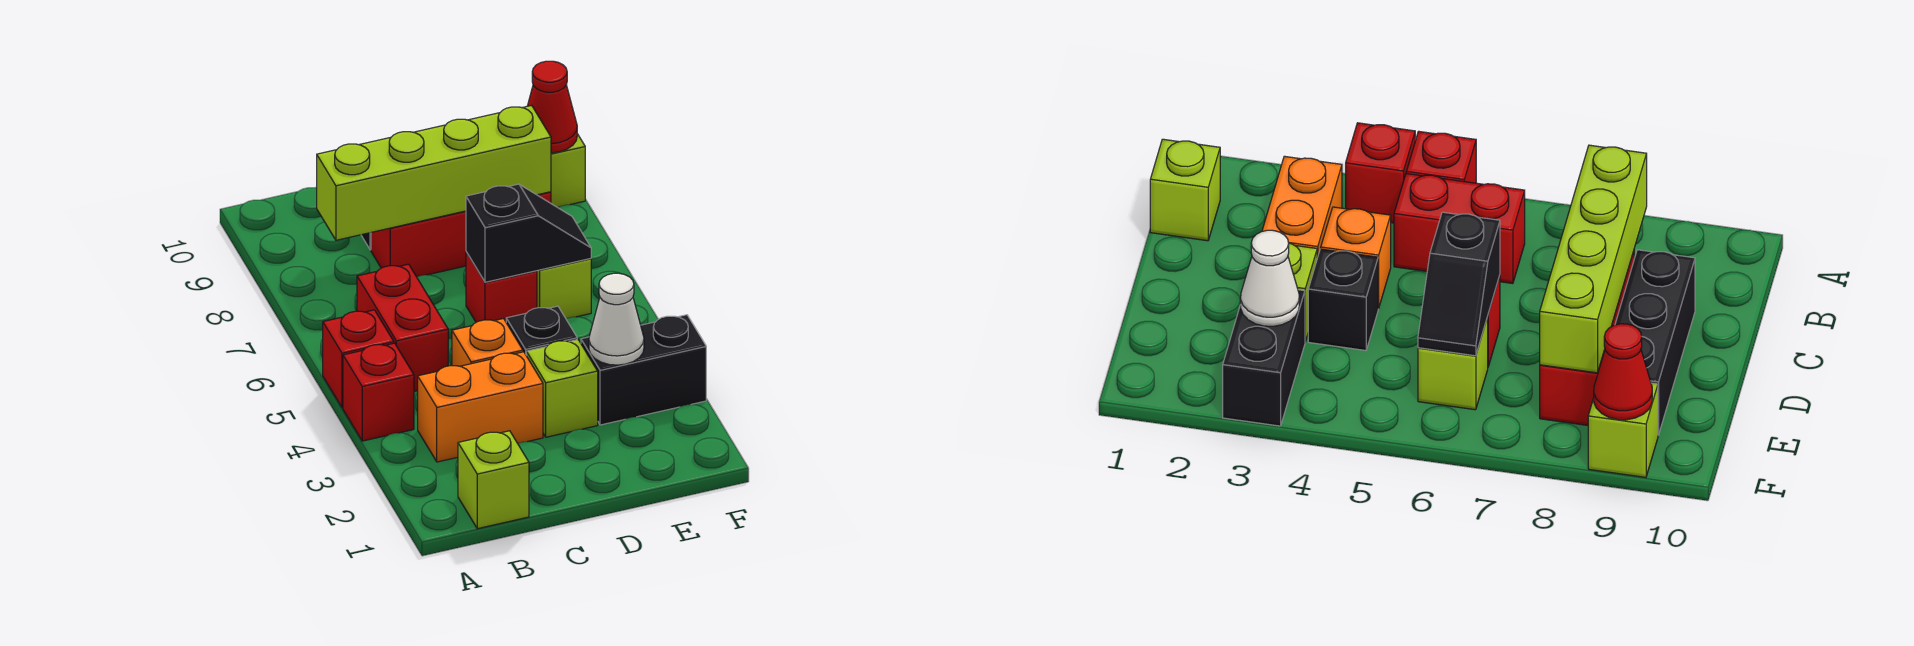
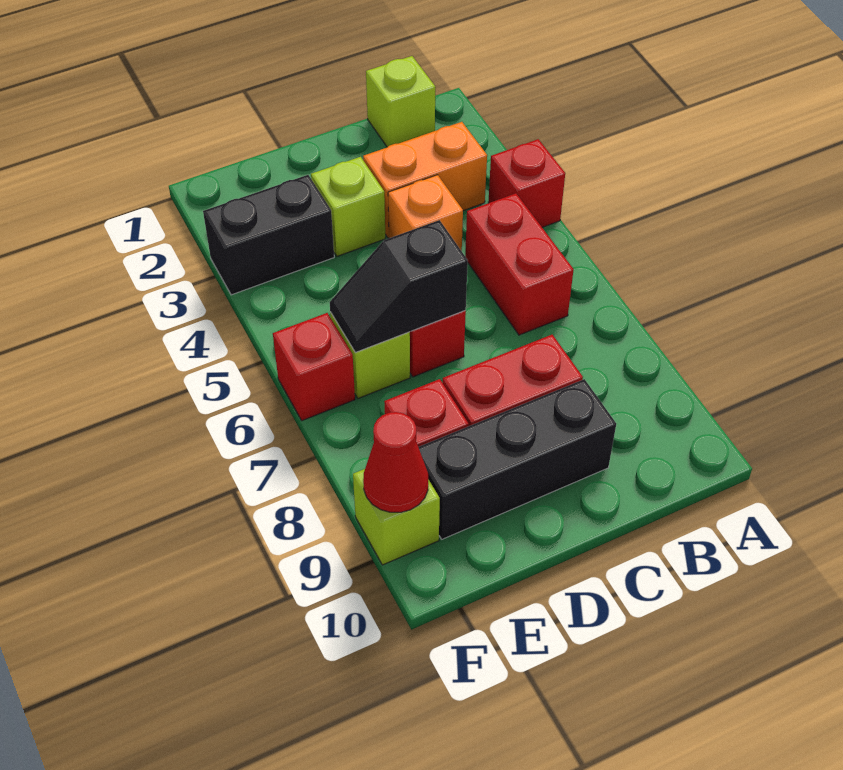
red brick A5 level 1 -> red brick F6 level 1
lime brick B8:E8 level 2 -> none
black brick D4 level 1 -> none
white cone E3 level 2 -> none

